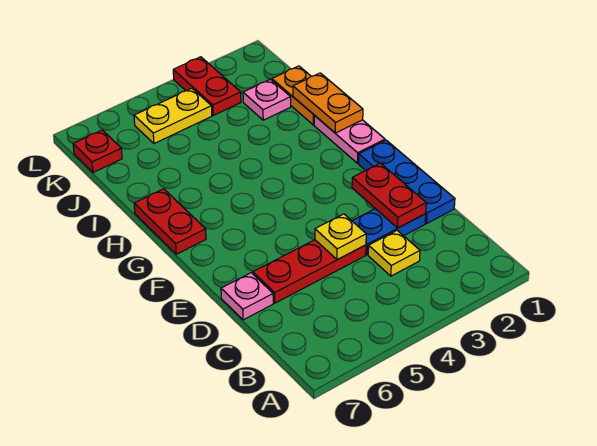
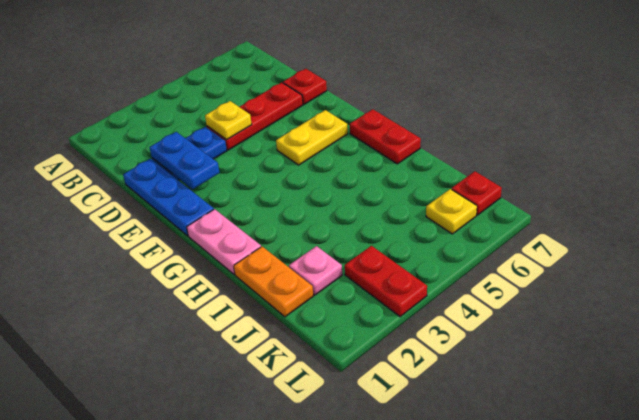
yellow plate C3 level 1 -> yellow plate K6 level 1
red plate D2:E2 level 2 -> blue plate D2:E2 level 2
pink plate D7 level 1 -> red plate D7 level 1
orange plate H1:I1 level 2 -> none
yellow plate K4:K5 level 1 -> yellow plate F5:F6 level 1

